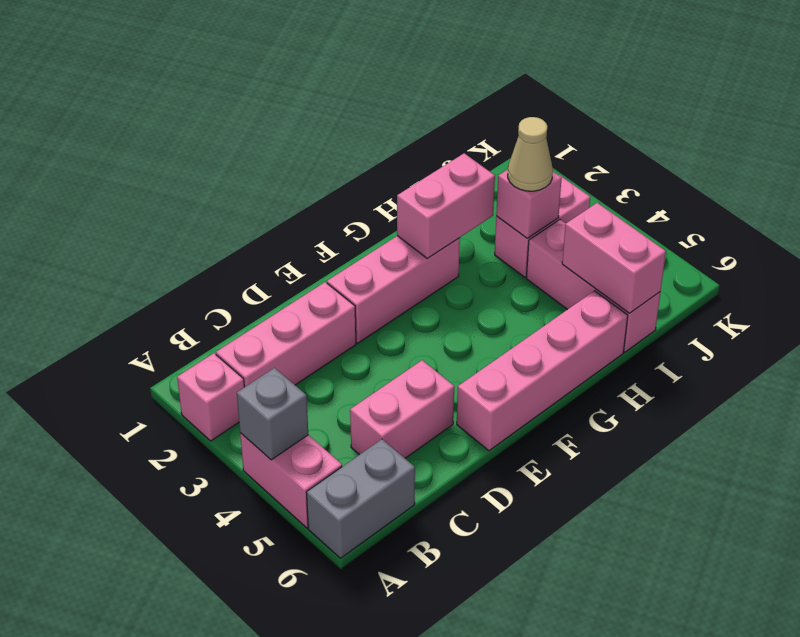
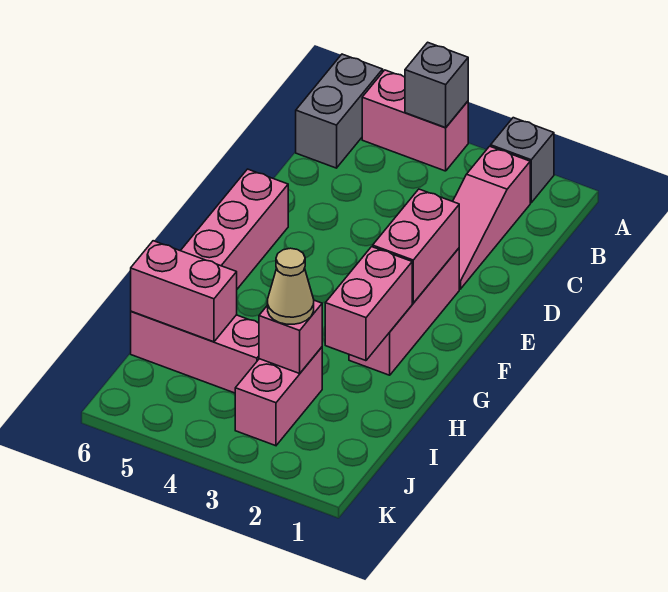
pink brick A2 level 1 -> grey brick A2 level 1
pink brick B2:D2 level 1 -> pink slope B2:D2 level 1 top B
pink brick C5:D5 level 1 -> pink brick E2:F2 level 2

